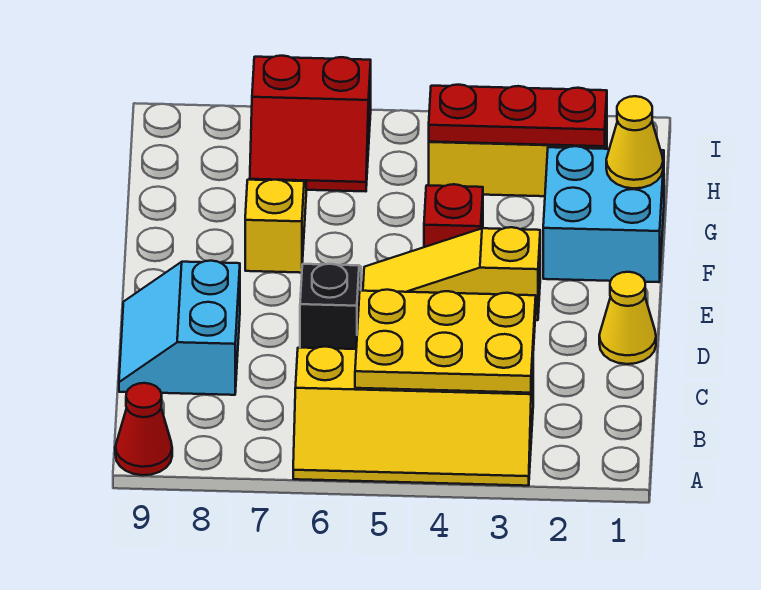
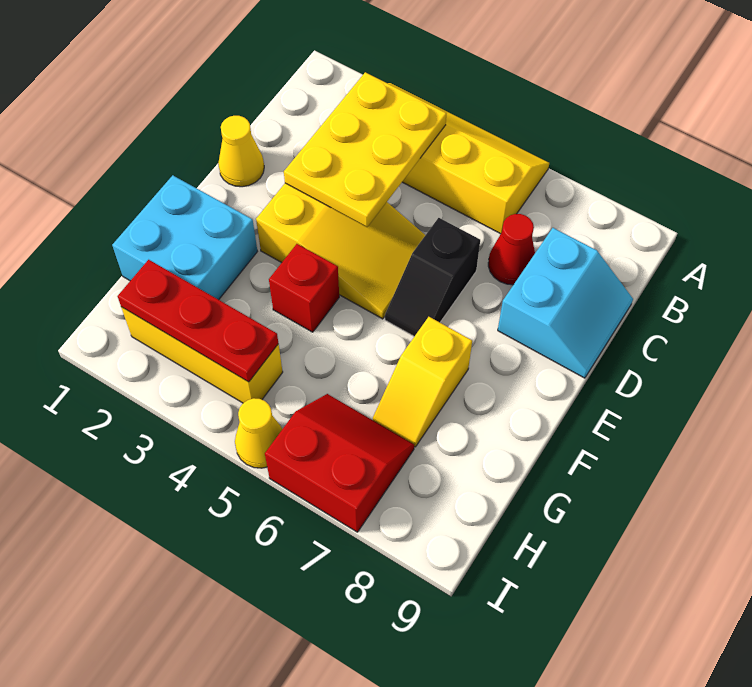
red cone A9 level 1 -> red cone C7 level 1
yellow plate B3:C5 level 2 -> yellow plate B3:D4 level 2
yellow slope E3:E5 level 1 top 3 -> yellow slope D3:E5 level 1 top 3
yellow cone G1 level 2 -> yellow cone I5 level 1

